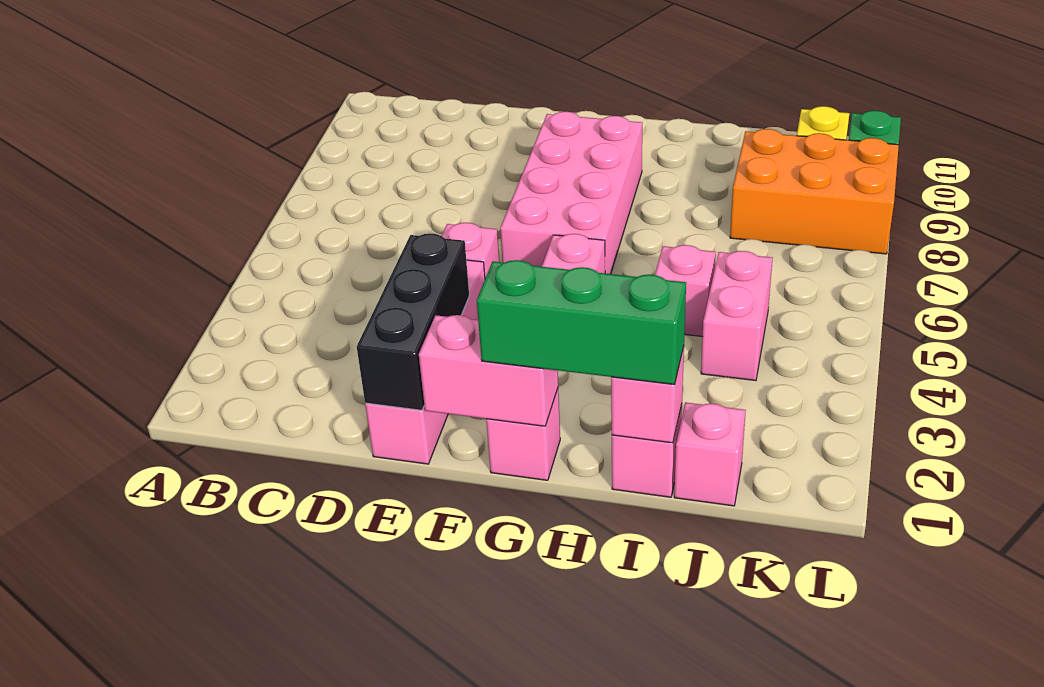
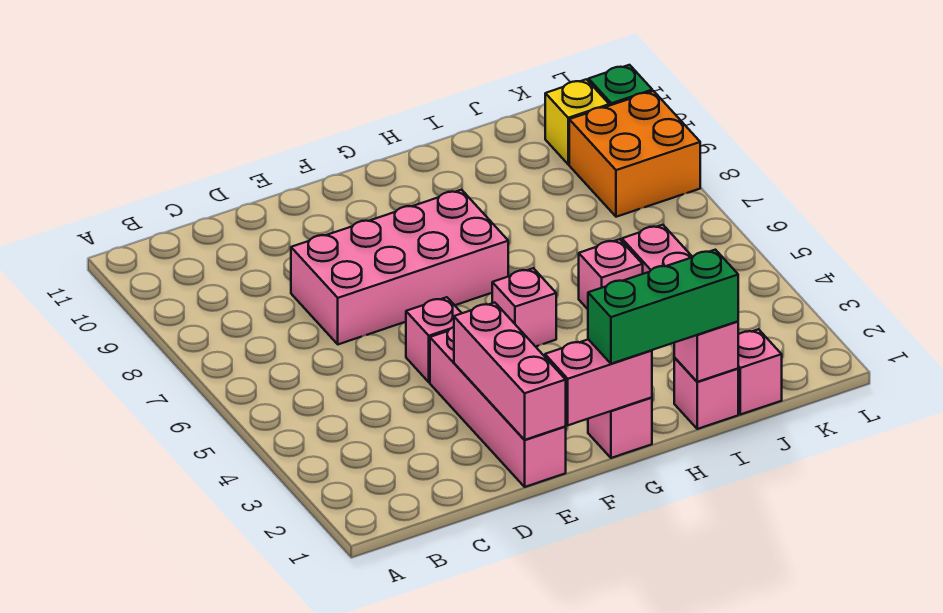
black brick E1:E3 level 2 -> pink brick E1:E3 level 2
pink brick F6:G9 level 1 -> pink brick D7:G8 level 1
orange brick J8:L9 level 1 -> orange brick K8:L9 level 1

